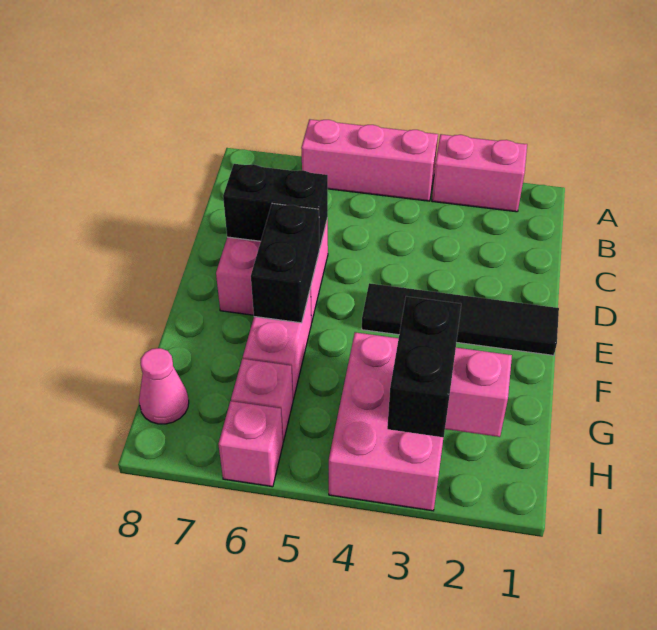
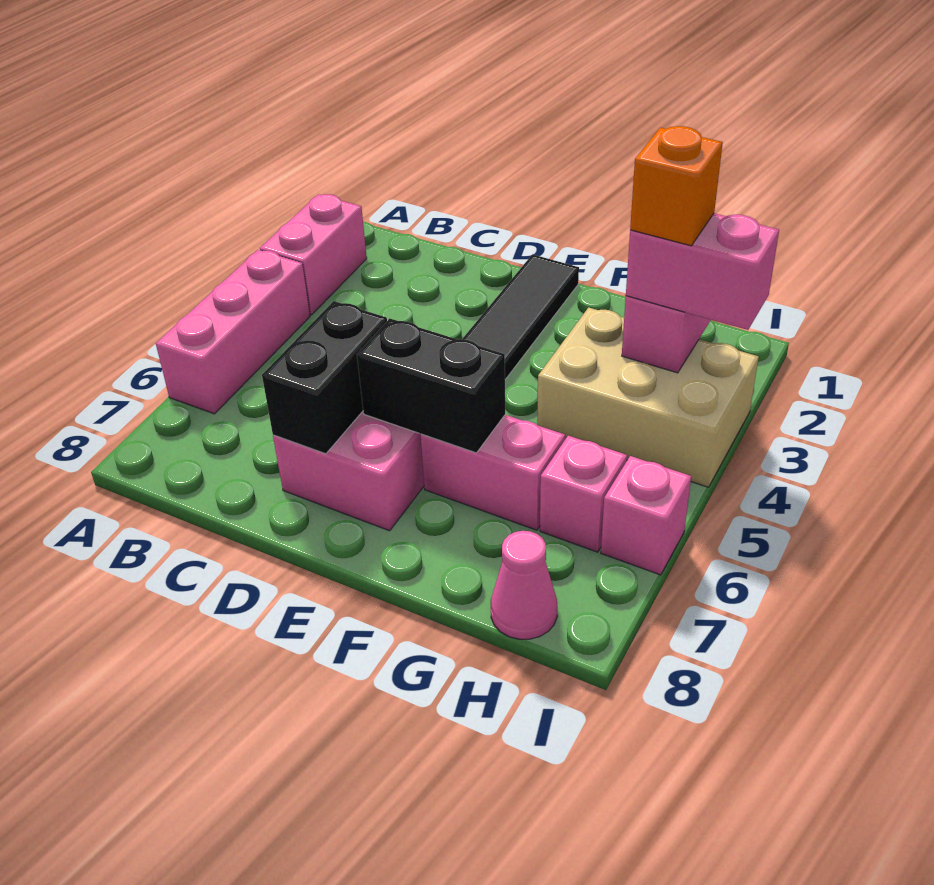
pink brick G3:I4 level 1 -> tan brick G3:I4 level 1
black brick H3:I3 level 3 -> pink brick H3:I3 level 3
none -> orange brick H3 level 4

